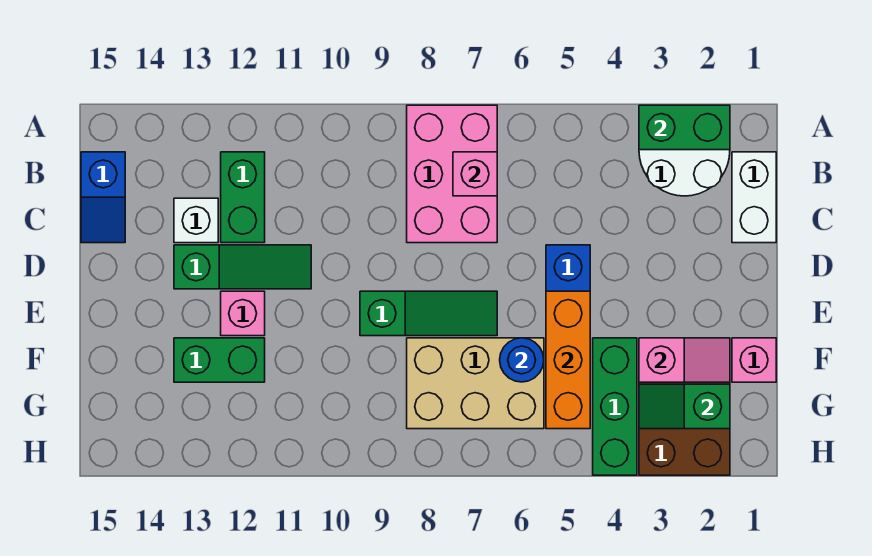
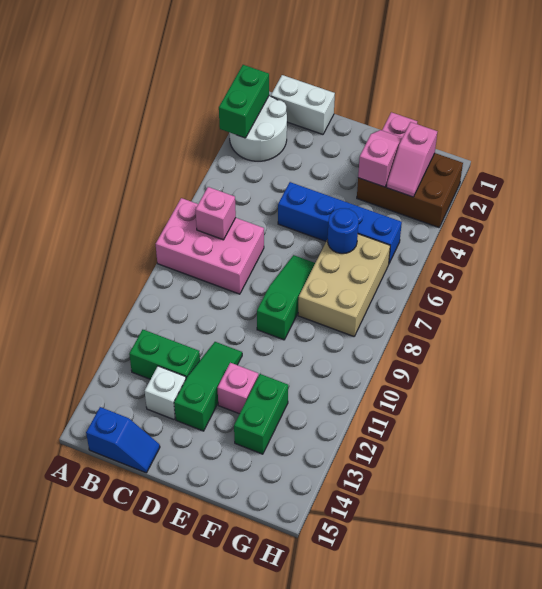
orange brick E5:G5 level 2 -> none
green brick F4:H4 level 1 -> none
green slope G2:G3 level 2 top 2 -> pink slope G2:G3 level 2 top 2

